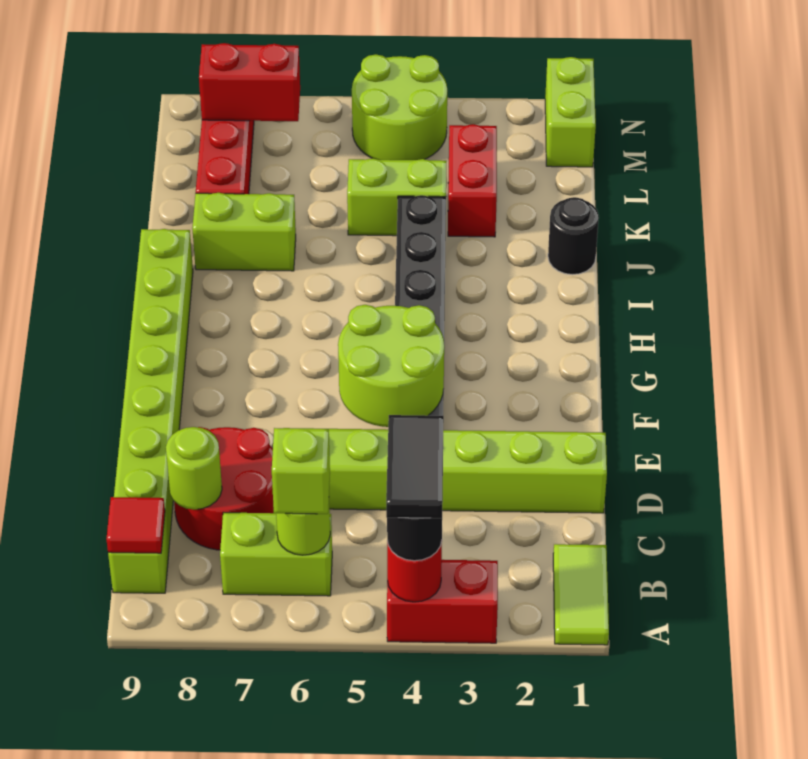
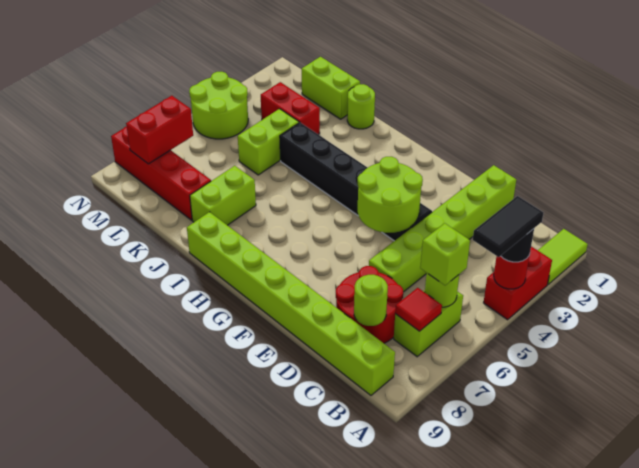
lime tile A1:B1 level 1 -> lime tile A1:A2 level 1
black tile A4:B4 level 4 -> black tile A4:A5 level 4
red tile B9 level 2 -> red tile B7 level 2
black round brick J1 level 1 -> lime round brick J1 level 1
lime brick M1:N1 level 1 -> lime brick K1:L1 level 1

